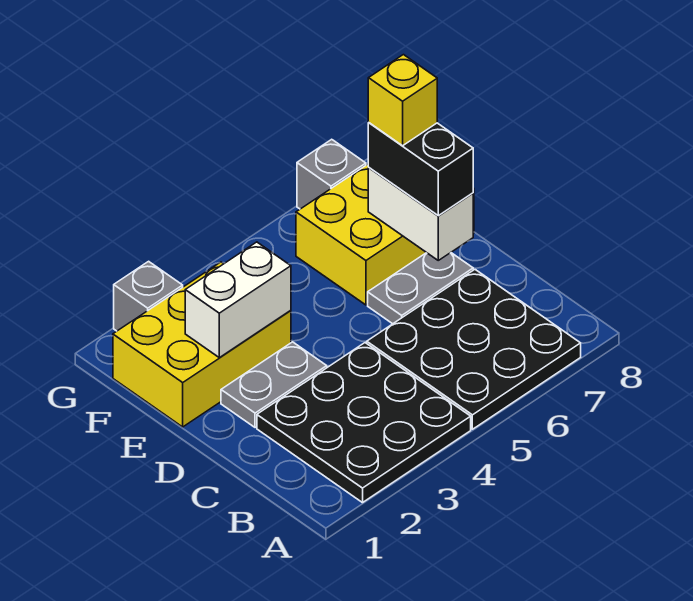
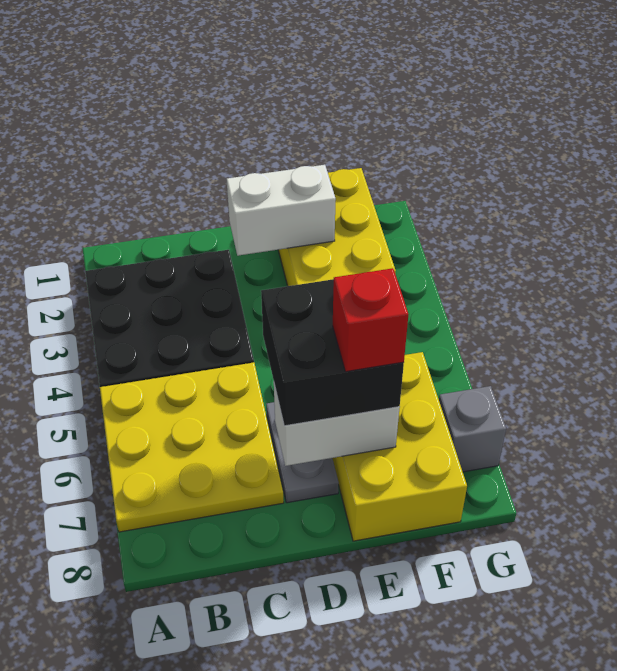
black plate A5:C7 level 1 -> yellow plate A5:C7 level 1
grey plate D2:D3 level 1 -> none
black brick D7:E7 level 3 -> black brick D6:E7 level 3
white brick E2:E3 level 2 -> white brick D2:E2 level 2
yellow brick E7 level 4 -> red brick E7 level 4
grey brick G2 level 1 -> none

